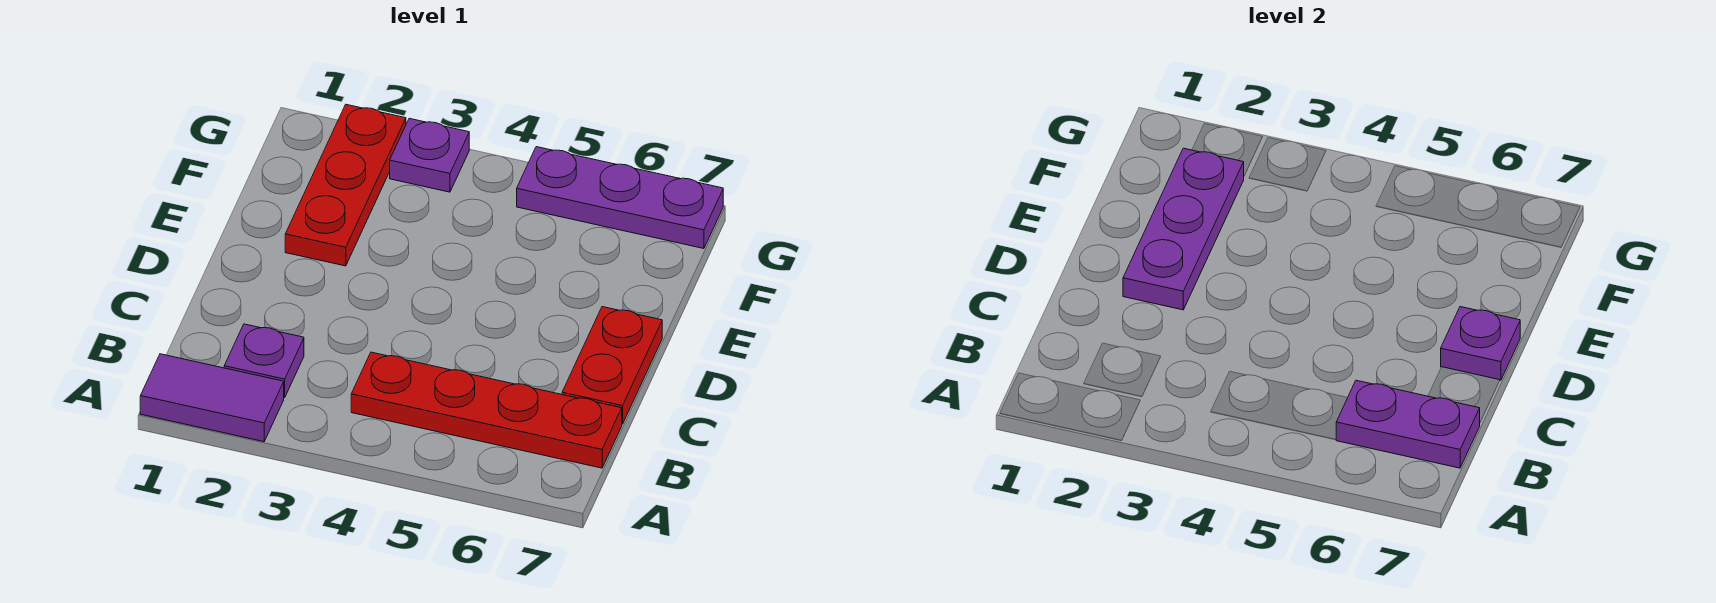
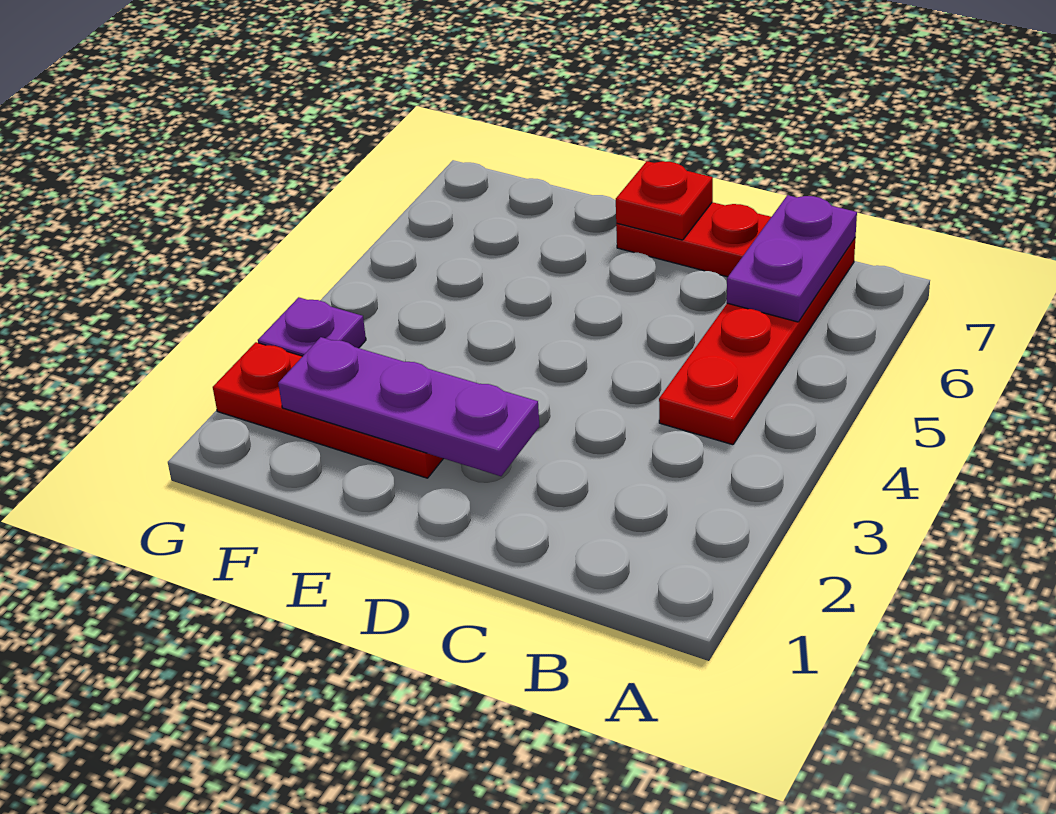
purple tile A1:A2 level 1 -> none
purple plate B2 level 1 -> none
purple plate D7 level 2 -> red plate D7 level 2
purple plate G5:G7 level 1 -> none

